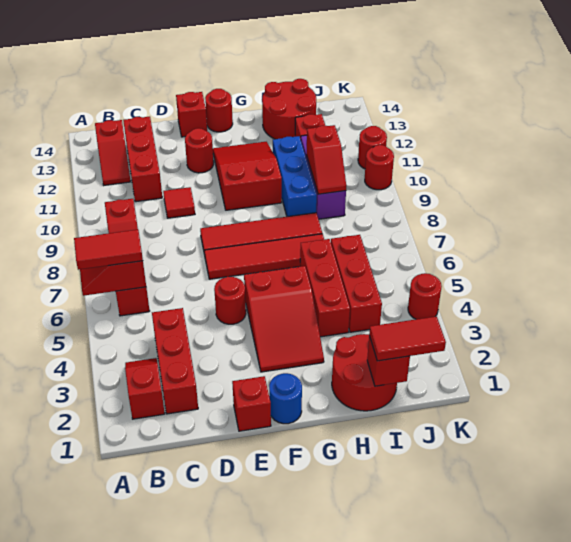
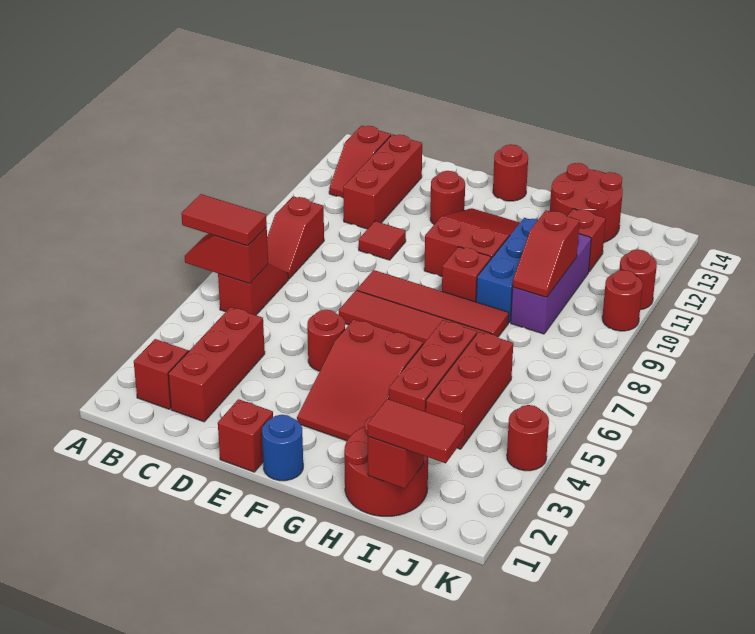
red brick E14 level 1 -> red brick G9 level 1

